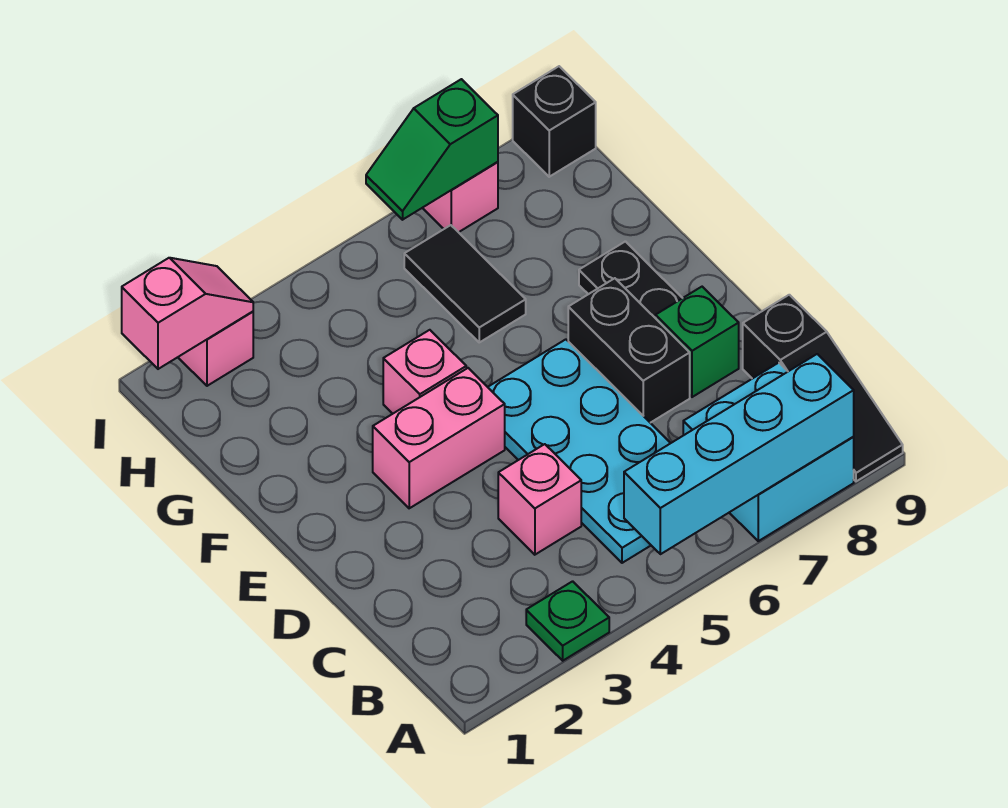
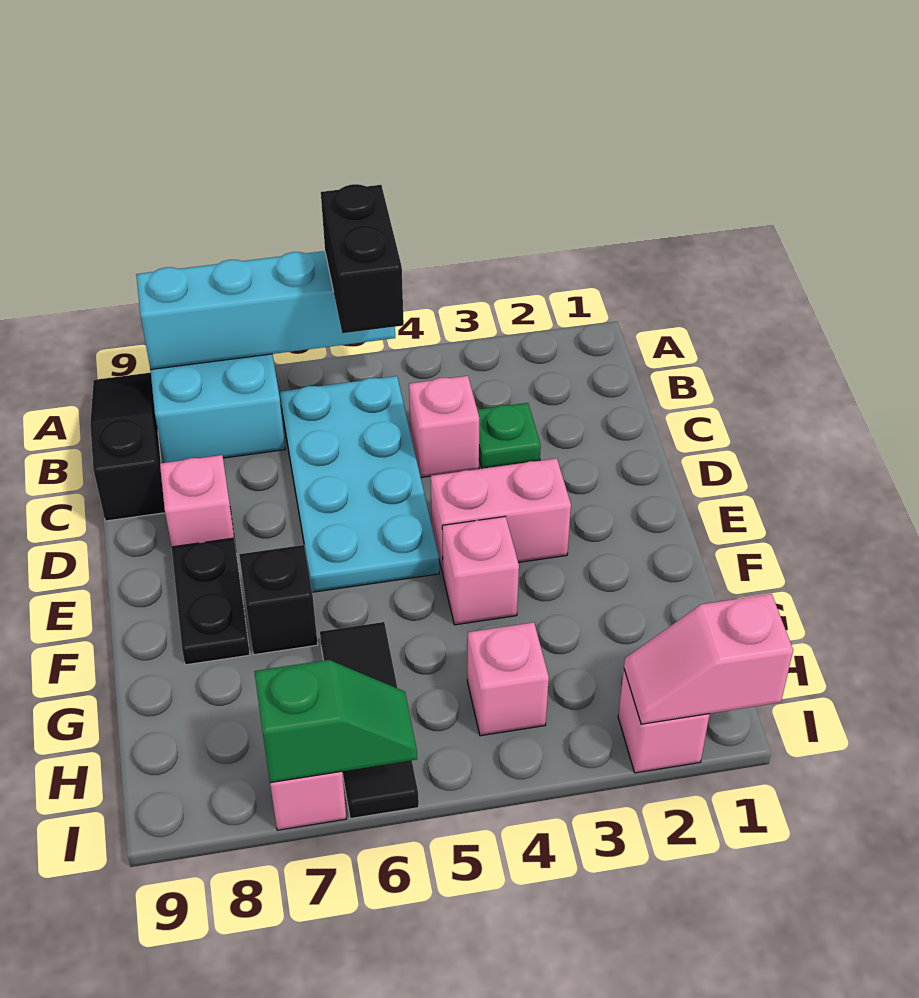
green plate A3 level 1 -> green plate C3 level 1
black brick D7:E7 level 1 -> black brick A5:B5 level 3
green brick D8 level 1 -> pink brick D8 level 1
black tile G6:H6 level 1 -> black tile G6:I6 level 1
none -> pink brick H4 level 1
black brick I9 level 1 -> black brick F7 level 1

